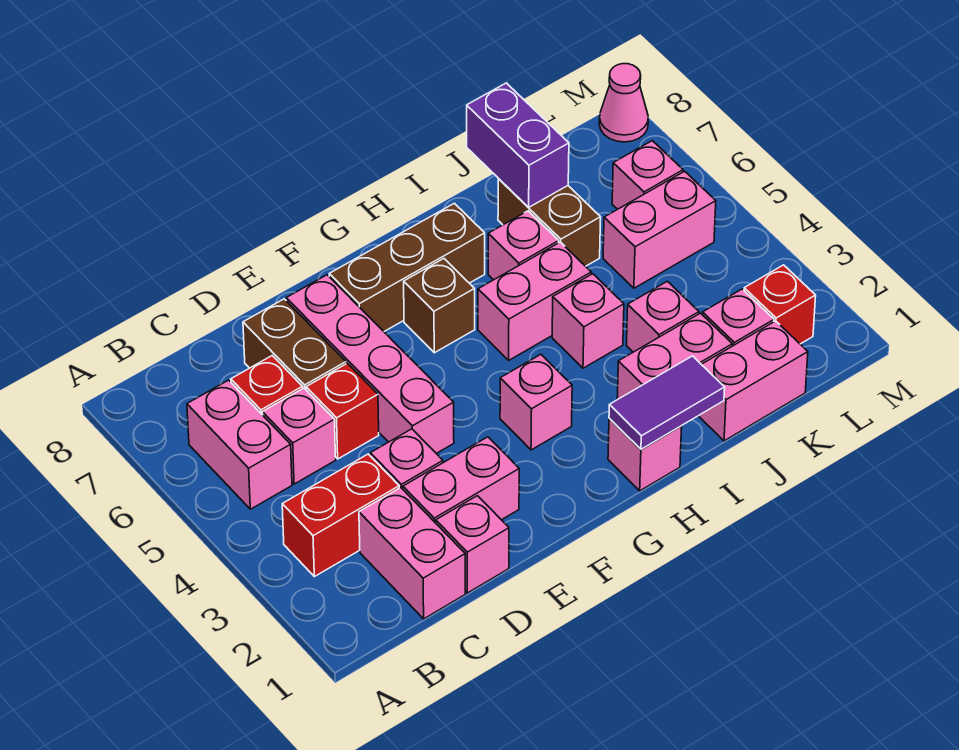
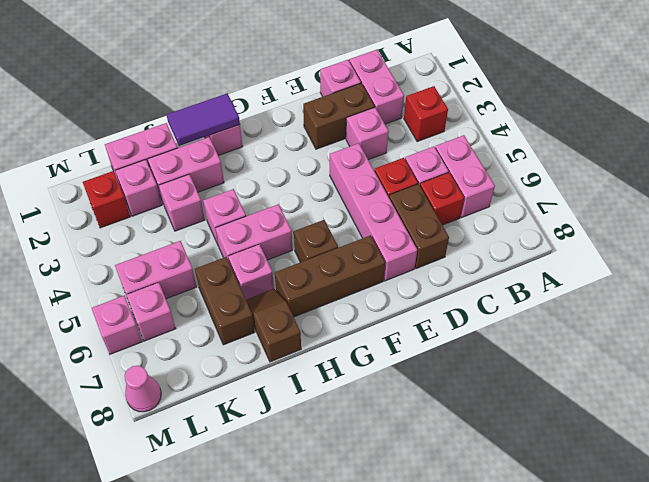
red brick B3:C3 level 1 -> red brick B3 level 1
pink brick D2:E2 level 1 -> brown brick D2:E2 level 1
pink brick G3 level 1 -> pink brick M6 level 1
none -> brown slope I7:I8 level 1 top 8
purple brick J7:J8 level 2 -> none

